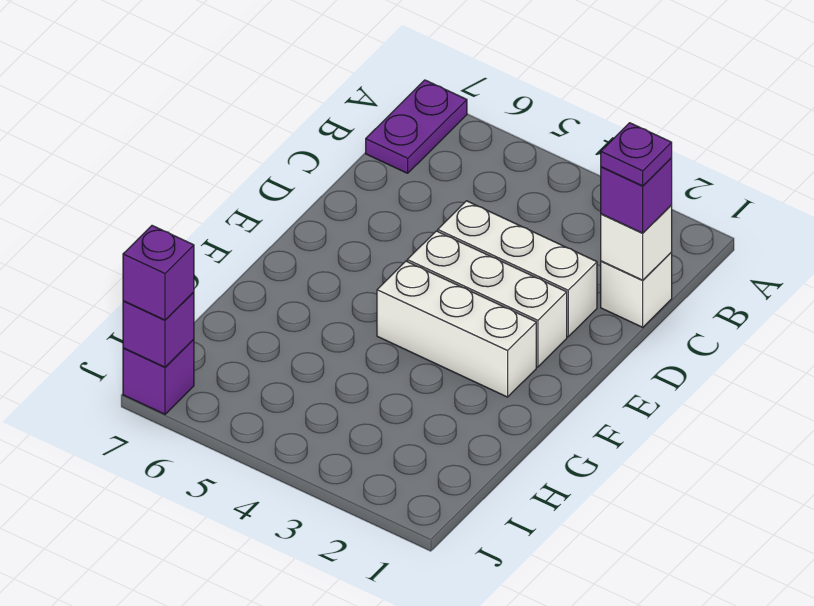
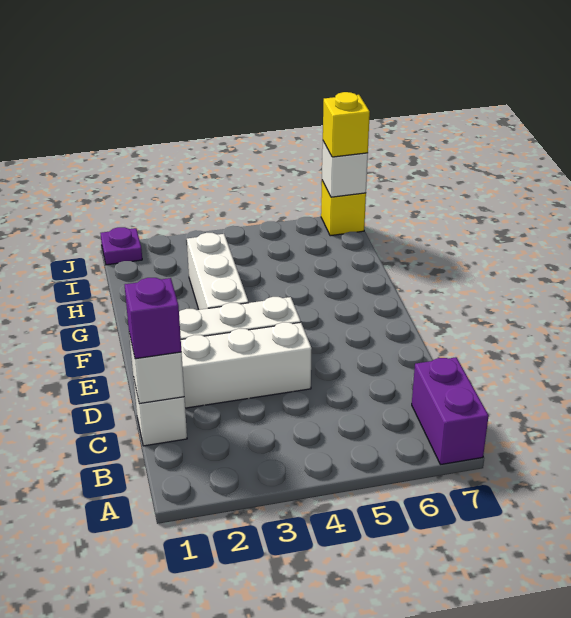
purple plate A7:B7 level 1 -> purple brick A7:B7 level 1
purple plate C1 level 4 -> purple plate J1 level 1
white brick F2:F4 level 1 -> white brick F3:H3 level 1
purple brick J7 level 1 -> yellow brick J7 level 1
purple brick J7 level 2 -> white brick J7 level 2
purple brick J7 level 3 -> yellow brick J7 level 3

